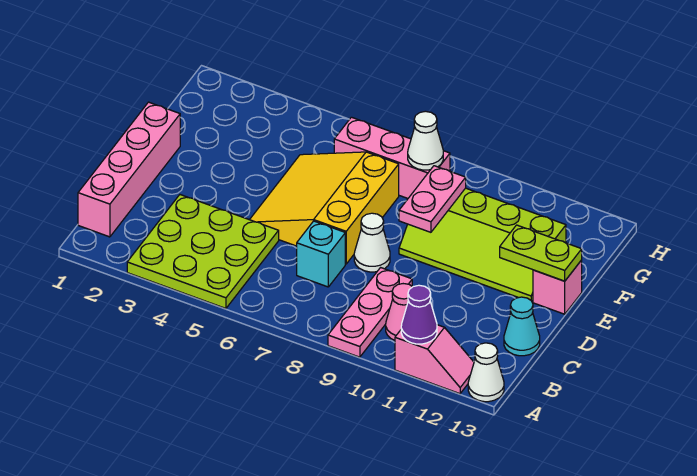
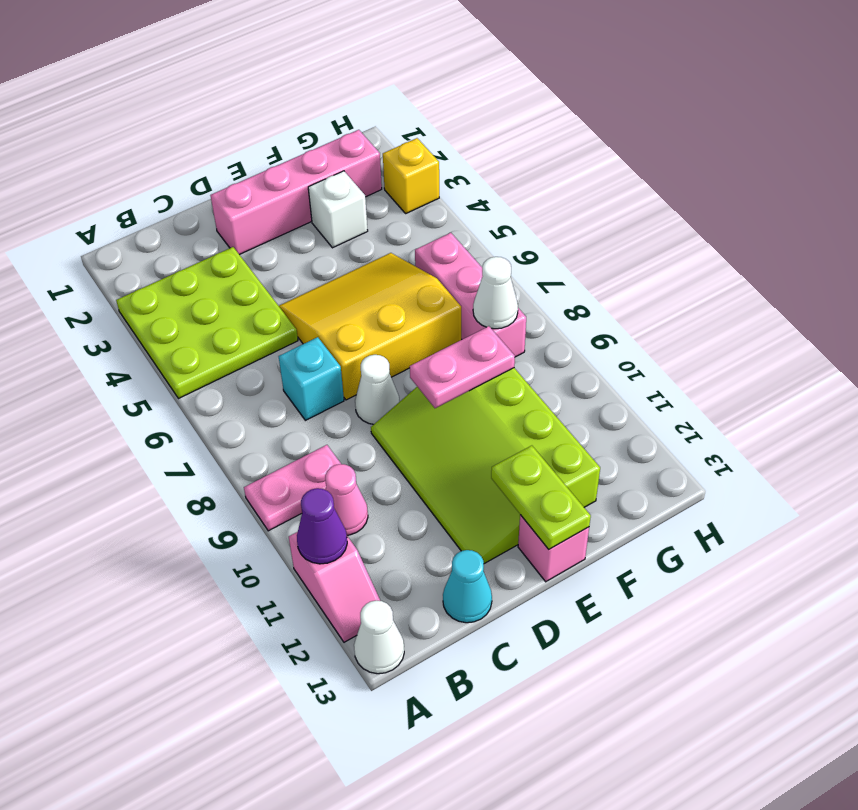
pink plate A9:C9 level 1 -> pink plate A9:B9 level 1
pink brick B1:E1 level 1 -> pink brick D2:G2 level 1
lime slope E9:F12 level 1 top F -> lime slope D9:F12 level 1 top F
none -> white brick F3 level 1
none -> yellow brick H3 level 1

